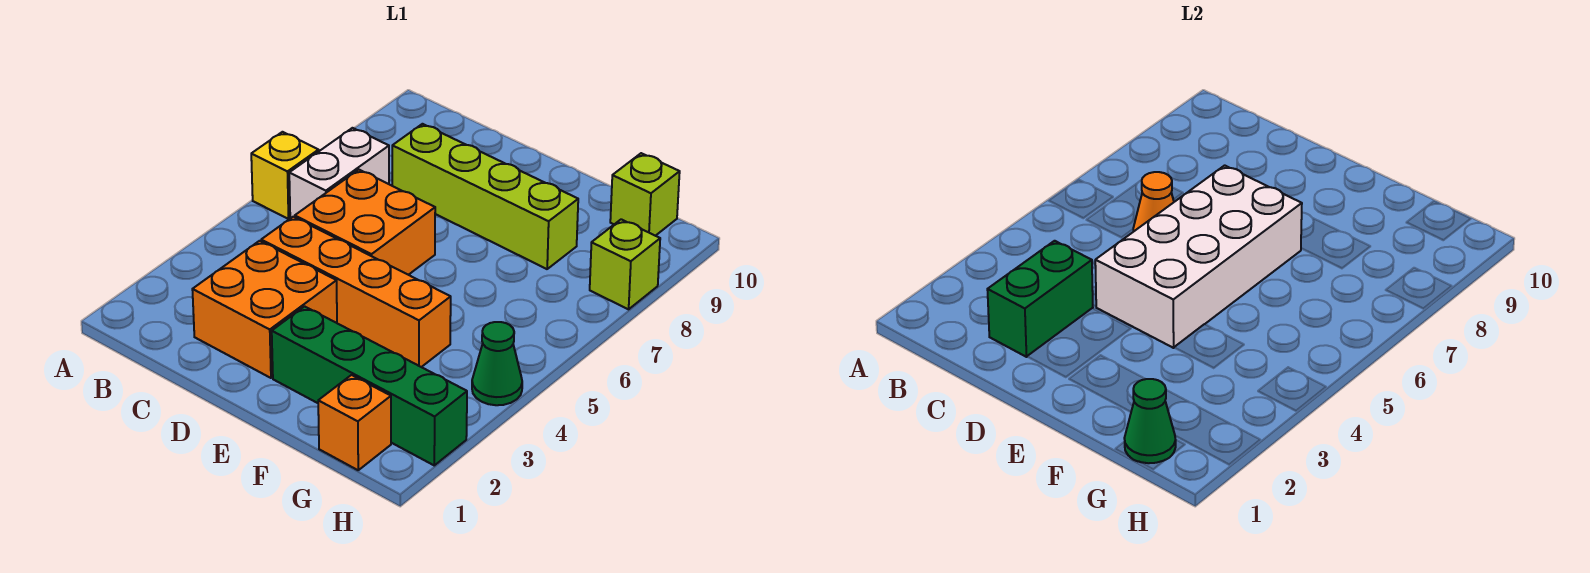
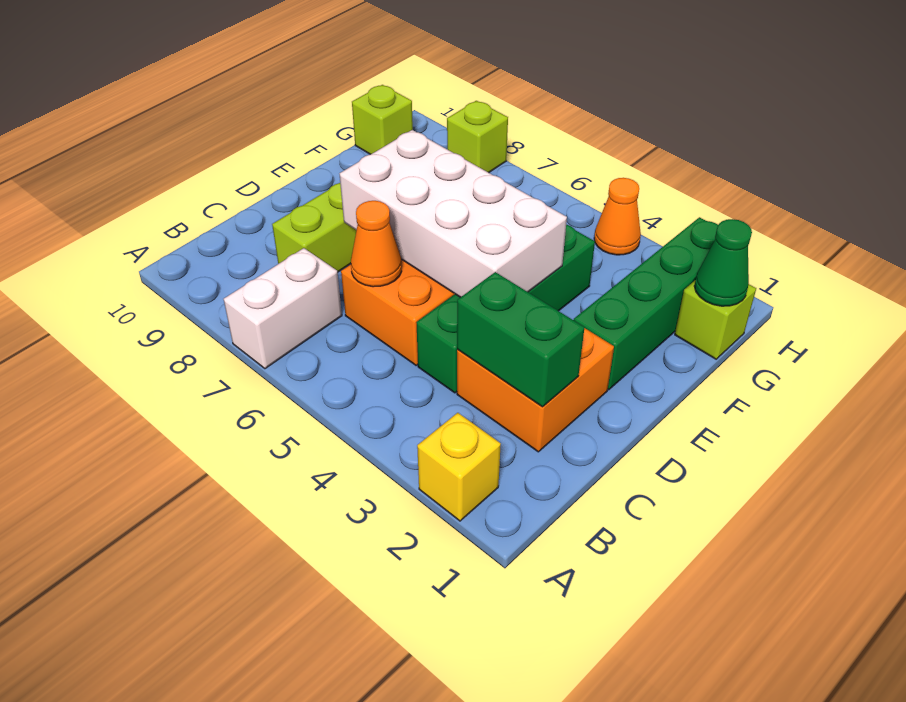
yellow brick A6 level 1 -> yellow brick A2 level 1
white brick B6:B7 level 1 -> white brick A7:B7 level 1
orange brick C4:F4 level 1 -> green brick C4:F4 level 1
orange brick G1 level 1 -> lime brick G1 level 1
green cone H4 level 1 -> orange cone H4 level 1

